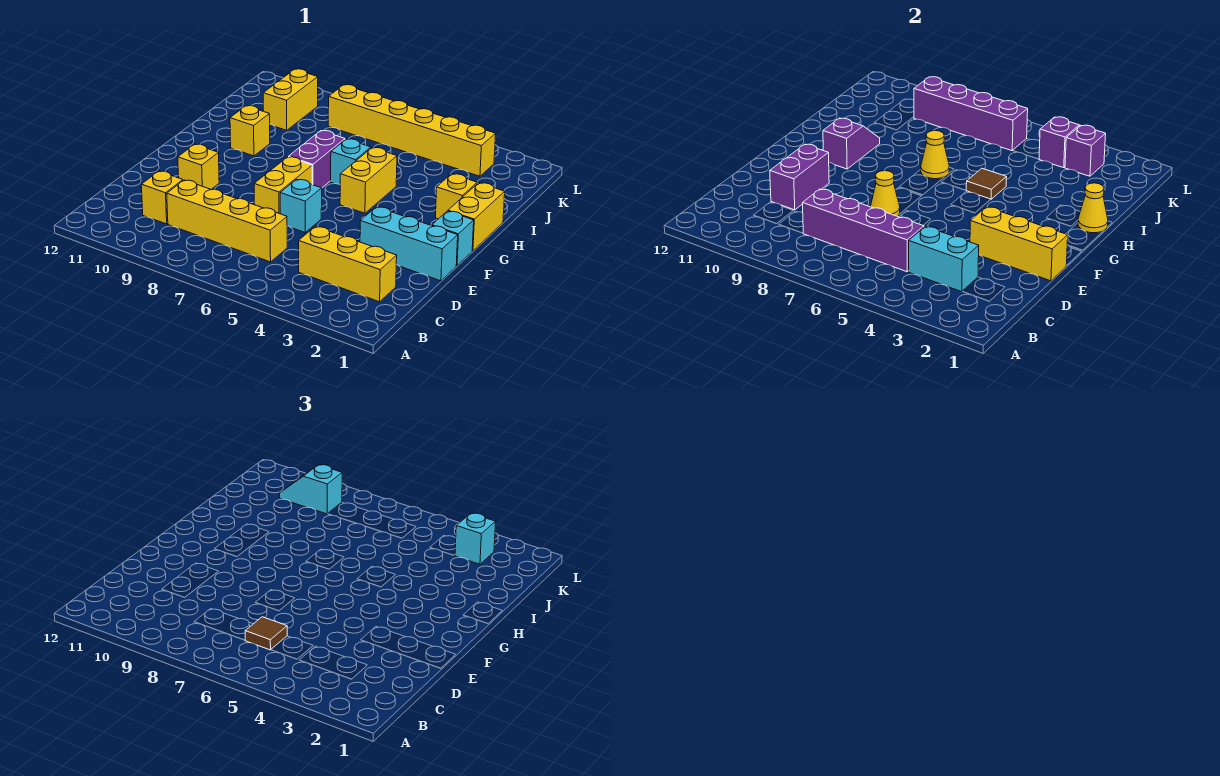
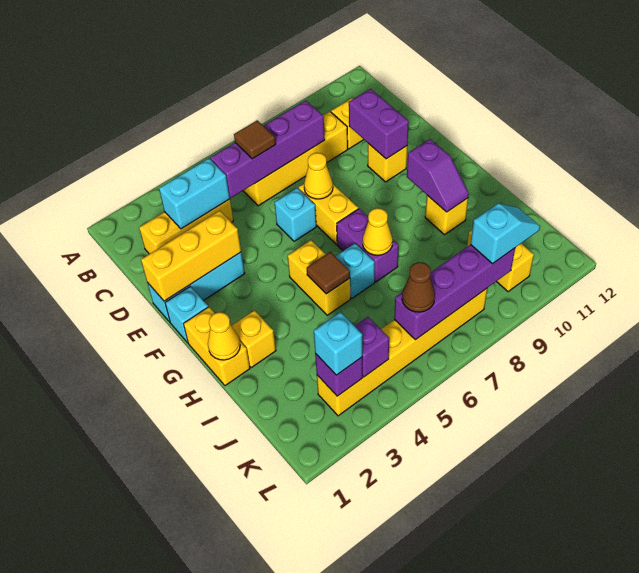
none -> brown cone K6 level 3

